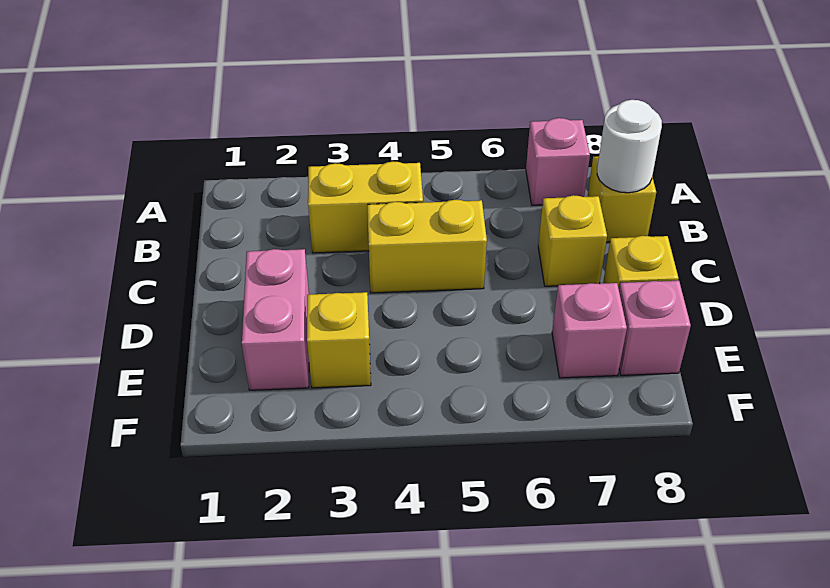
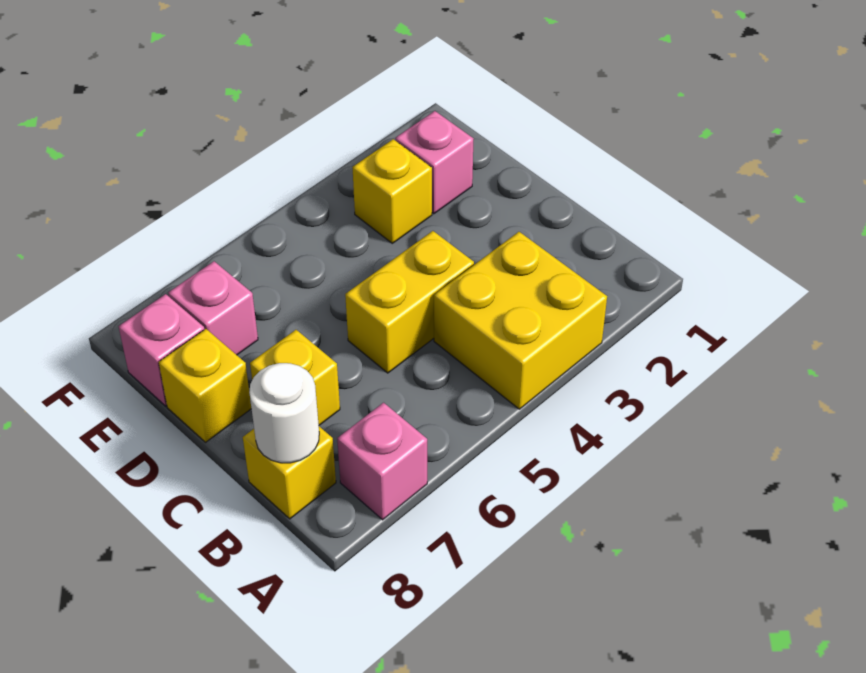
yellow brick B3:B4 level 1 -> yellow brick A3:B4 level 1
pink brick D2:E2 level 1 -> pink brick E2 level 1

